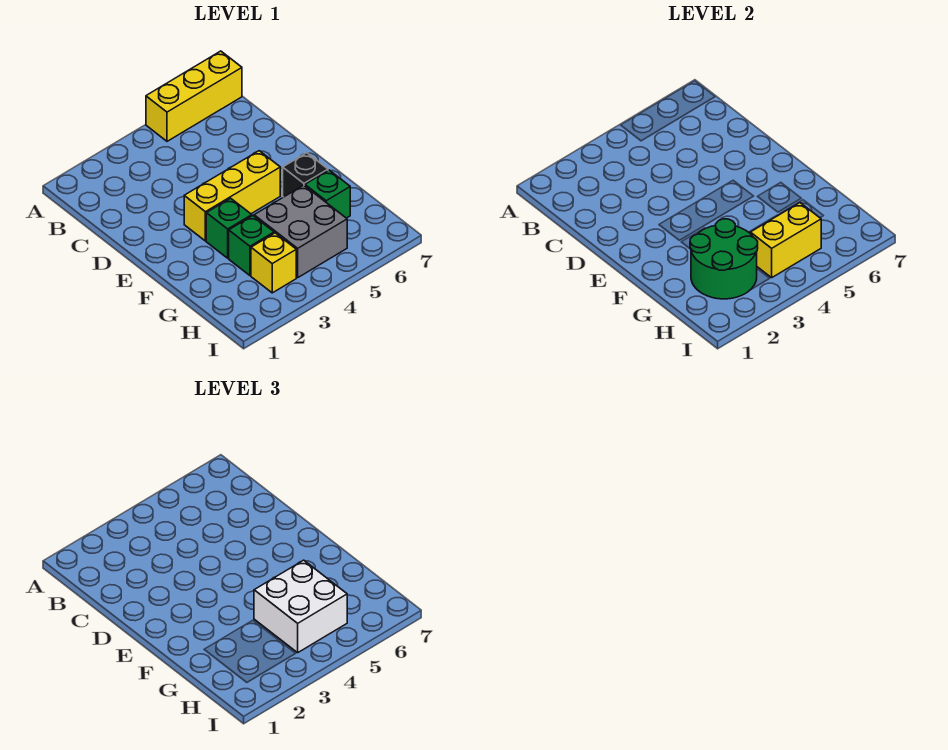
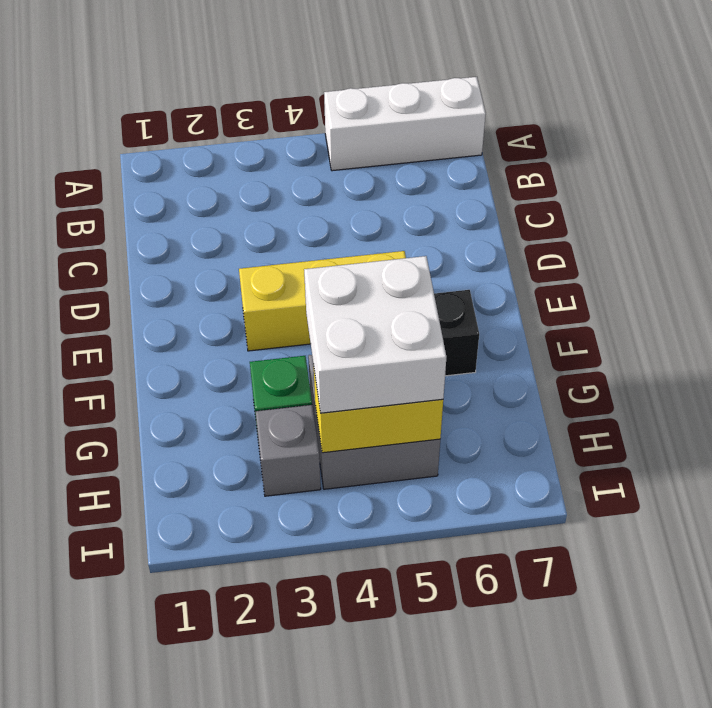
yellow brick A5:A7 level 1 -> white brick A5:A7 level 1
green brick F3 level 1 -> none
green round brick G2:H3 level 2 -> none
green brick G6 level 1 -> none
yellow brick H3 level 1 -> grey brick H3 level 1

